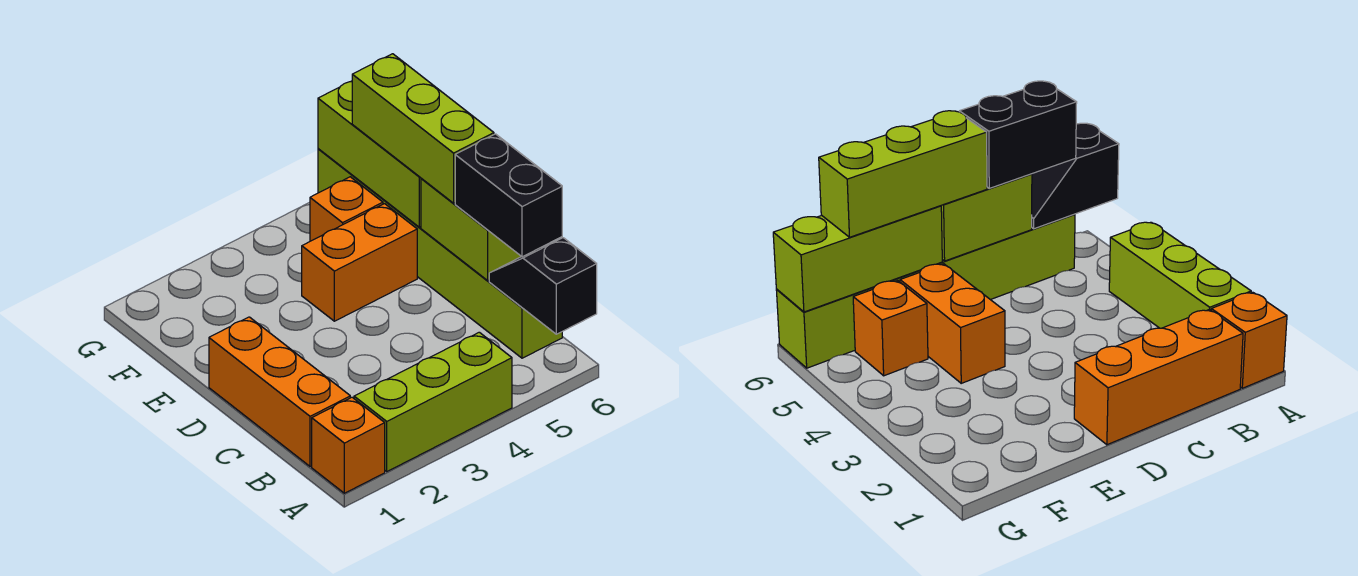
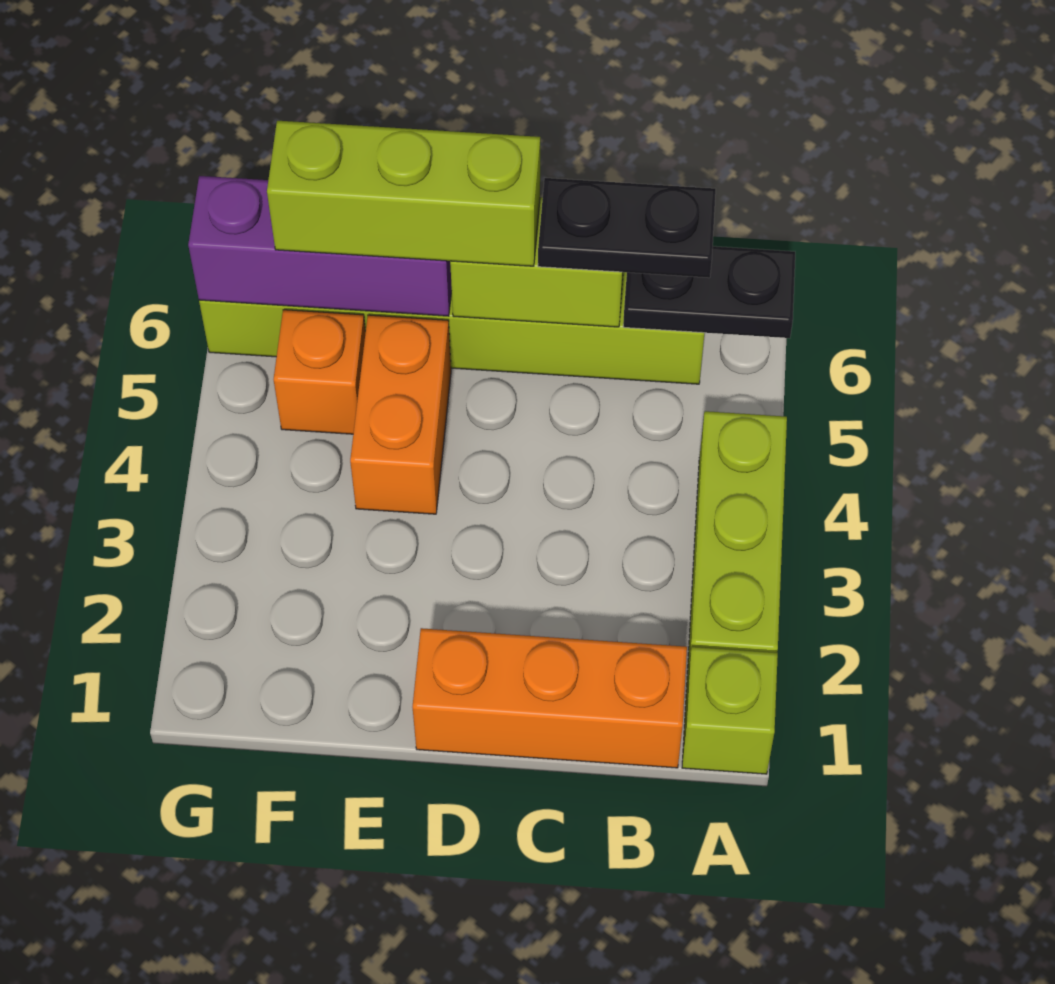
orange brick A1 level 1 -> lime brick A1 level 1
black slope A6:B6 level 2 top A -> black plate A6:B6 level 2
black brick B6:C6 level 3 -> black plate B6:C6 level 3
lime brick E6:G6 level 2 -> purple brick E6:G6 level 2

